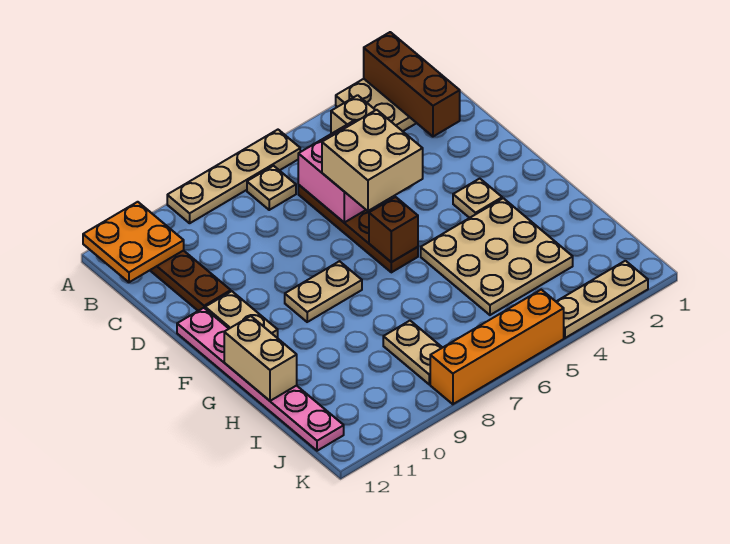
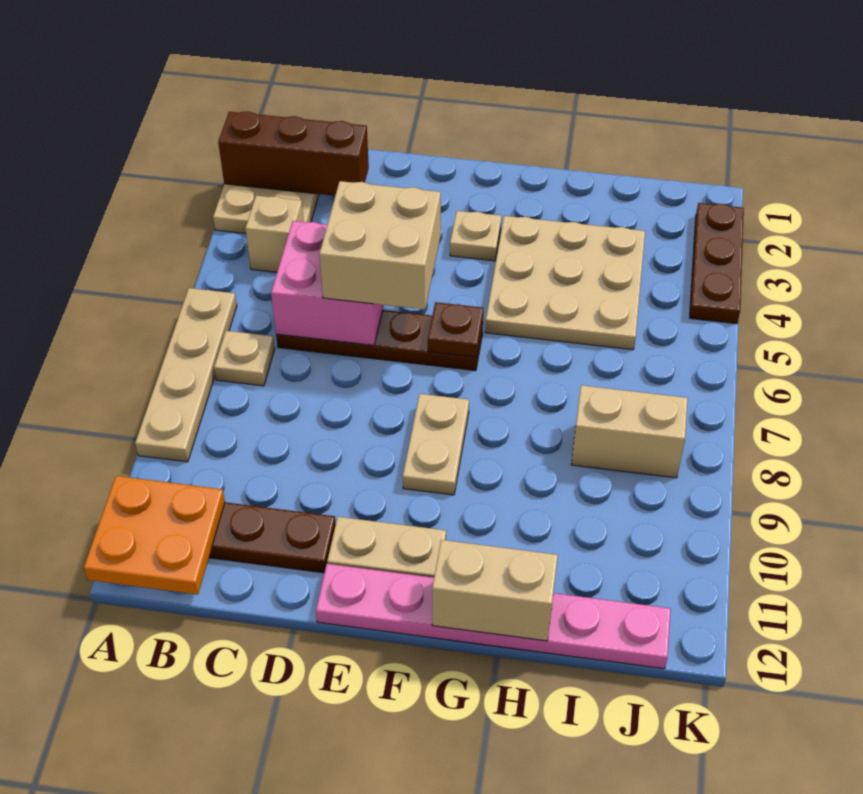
brown brick F6 level 2 -> brown plate F6 level 2
tan plate I8:J8 level 1 -> tan brick I8:J8 level 1
tan plate K2:K4 level 1 -> brown plate K2:K4 level 1
orange brick K5:K8 level 1 -> none

